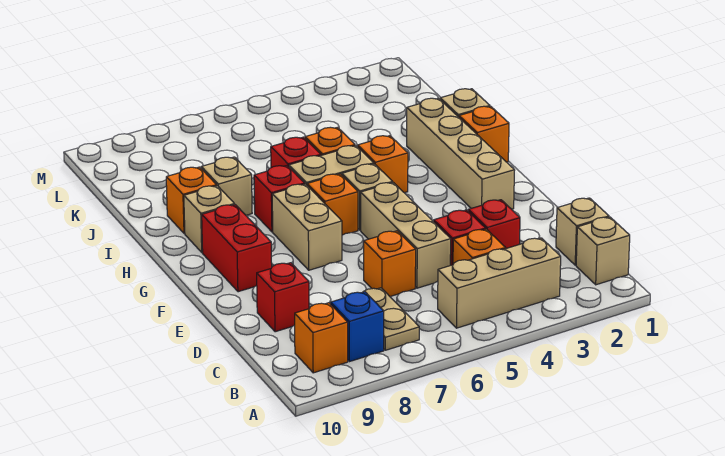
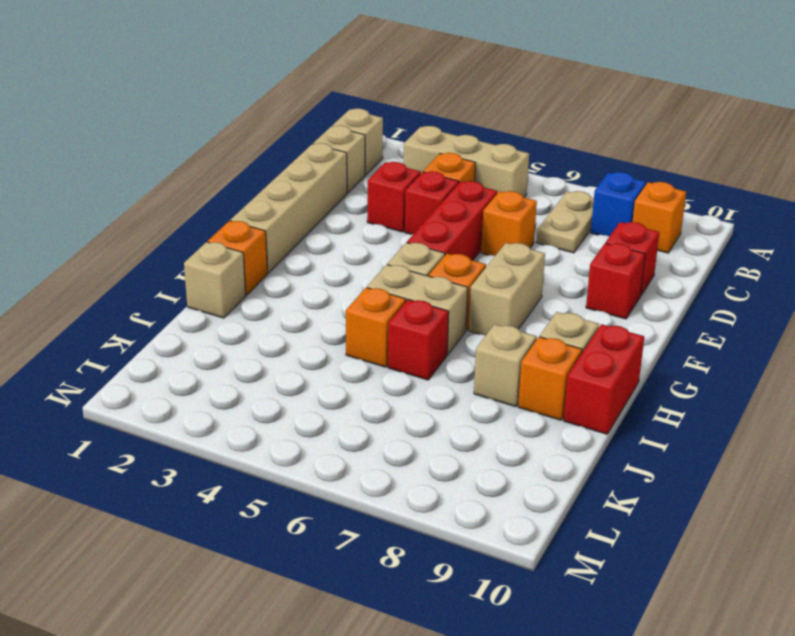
tan brick D5:F5 level 1 -> red brick D5:F5 level 1
tan brick F2:I2 level 1 -> tan brick D1:G1 level 1
red brick F9:G9 level 1 -> red brick H10:I10 level 1
orange brick H4 level 1 -> none
red brick H7 level 1 -> red brick E9 level 1

